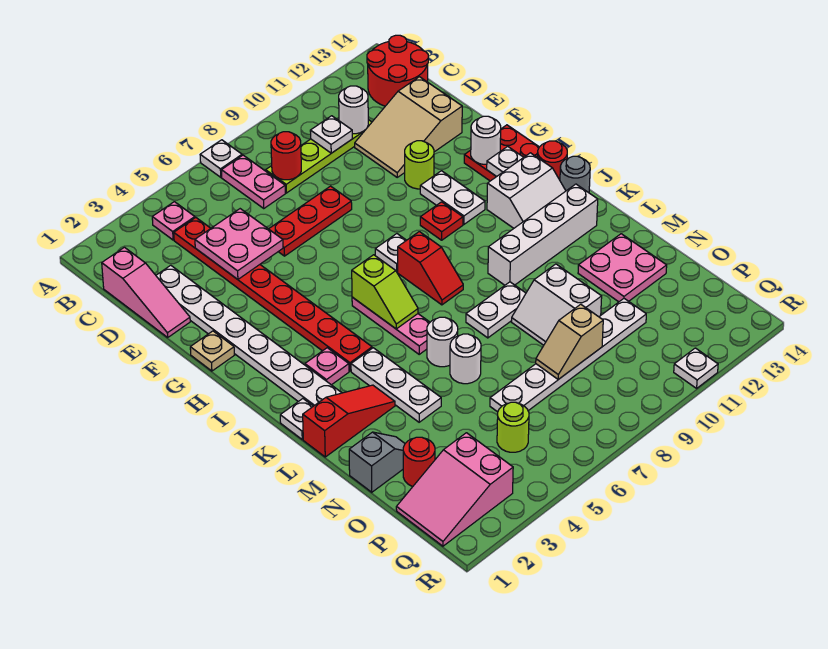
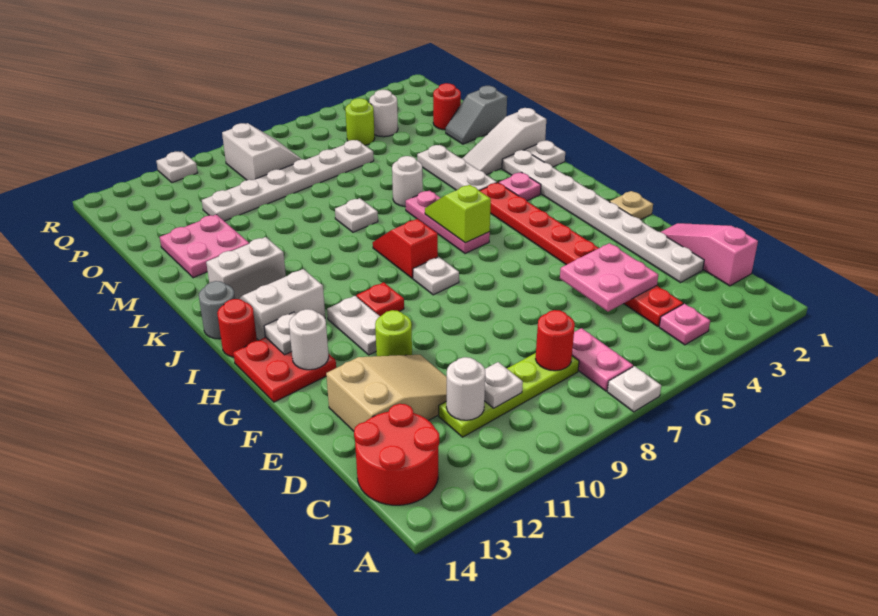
red plate E6:E8 level 1 -> none
white brick K10:K13 level 1 -> white brick K12:K13 level 1
red slope L1:L3 level 1 top 1 -> white slope L1:L3 level 1 top 1
white plate L8:L9 level 1 -> white plate L8 level 1
white round brick M6 level 1 -> white round brick P4 level 1
white slope M9:N10 level 1 top 10 -> white slope P8:Q9 level 1 top 9
tan slope O8:O9 level 2 top 9 -> none
pink slope P1:Q3 level 1 top 3 -> none

